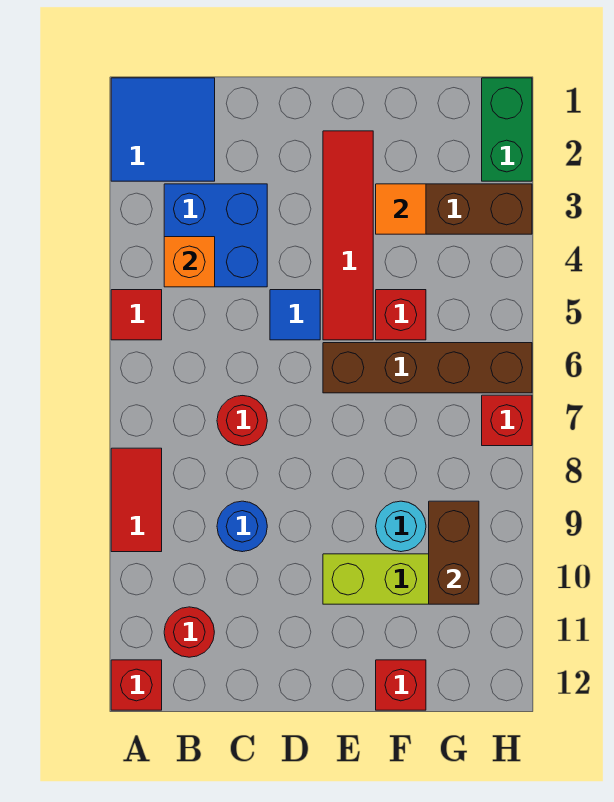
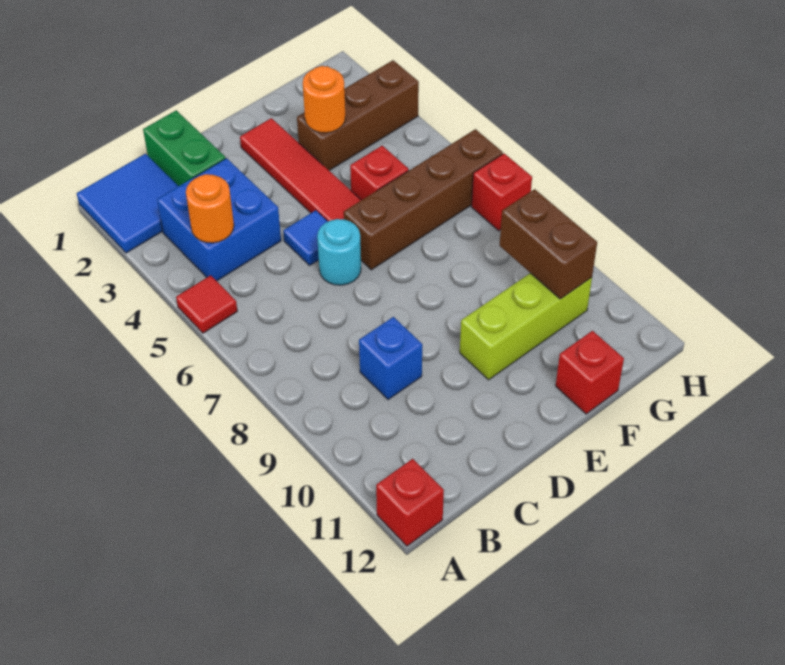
red tile A8:A9 level 1 -> none
orange brick B4 level 2 -> orange round brick B4 level 2
red round brick B11 level 1 -> none
red round brick C7 level 1 -> none
blue round brick C9 level 1 -> blue brick C9 level 1
orange tile F3 level 2 -> orange round brick F3 level 2
cyan round brick F9 level 1 -> cyan round brick D6 level 1
green brick H1:H2 level 1 -> green brick C1:C2 level 1

